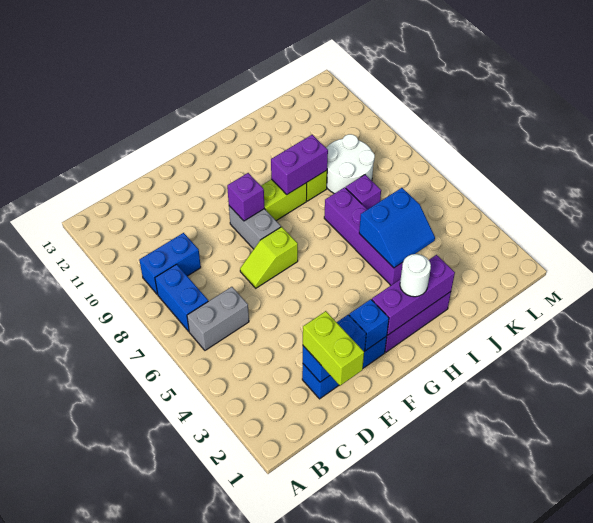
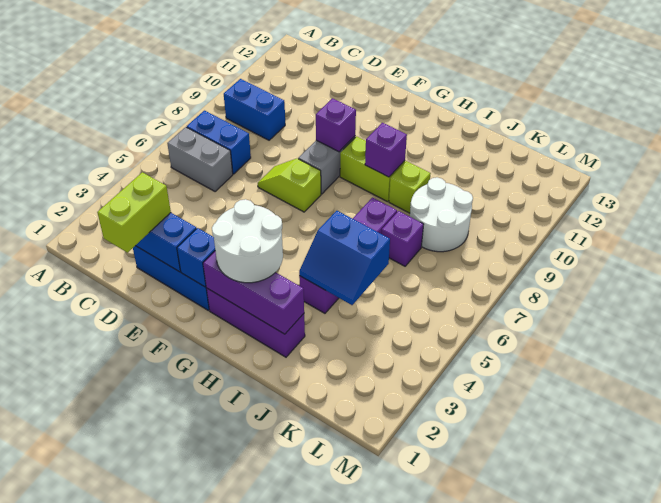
blue brick B7:B8 level 1 -> blue brick B7:C7 level 1
white round brick H2 level 3 -> white round brick G2:H3 level 3
purple brick H9:I9 level 2 -> purple brick H9 level 2

